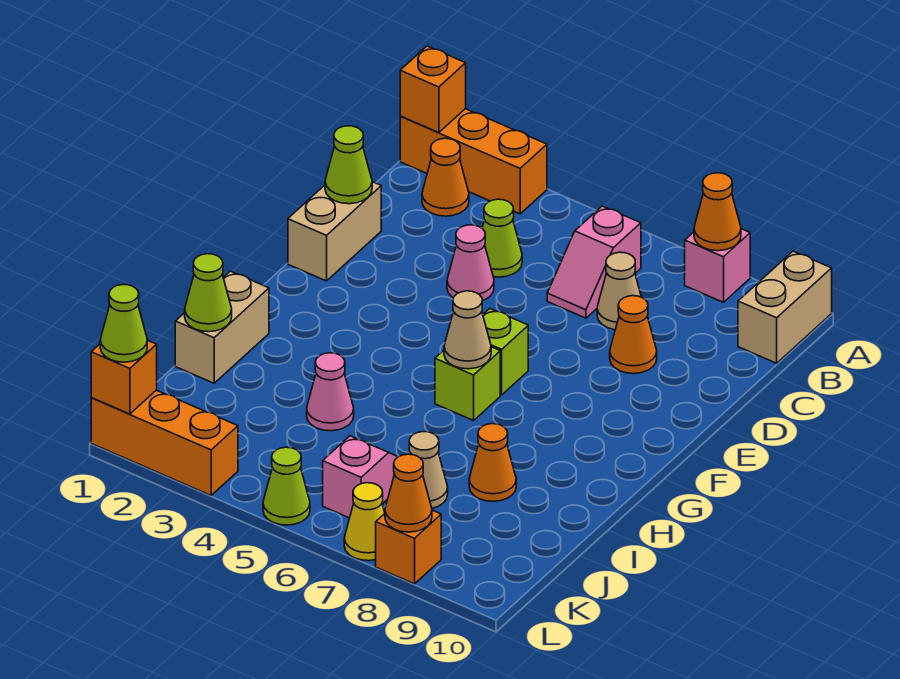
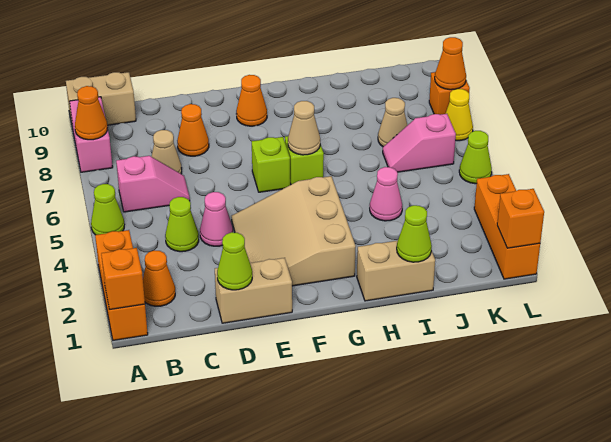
pink brick A8 level 1 -> pink brick A8:A9 level 1
none -> tan slope E2:G4 level 1 top G
orange cone I8 level 1 -> orange cone F9 level 1
lime cone L1 level 3 -> lime cone A5 level 1

